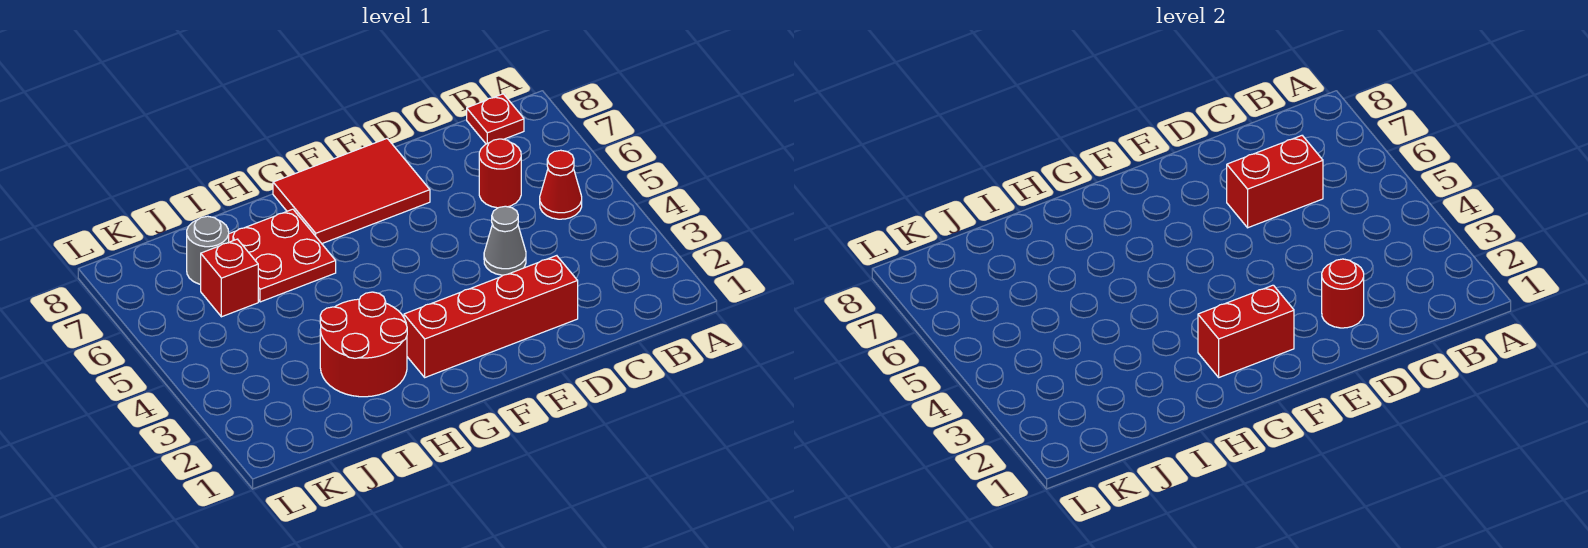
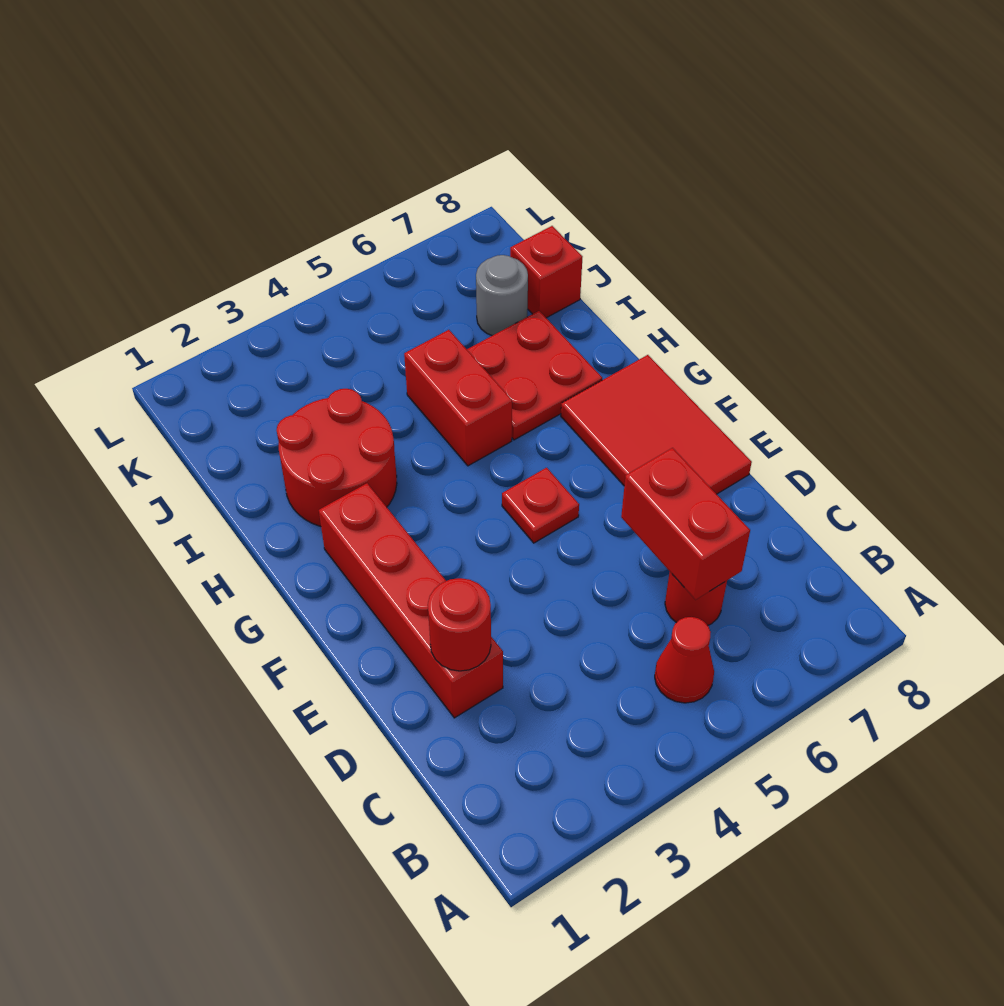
red plate B8 level 1 -> red plate F5 level 1
grey cone D4 level 1 -> none
red brick F2:G2 level 2 -> red brick H5:I5 level 1
red brick J6 level 1 -> red brick J8 level 1

